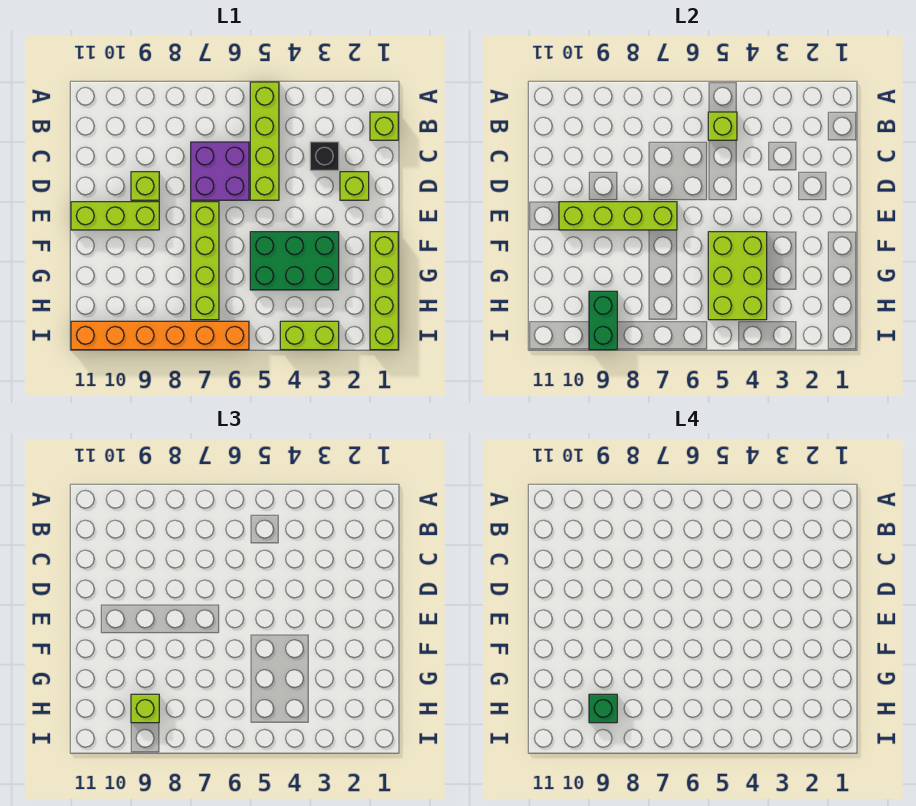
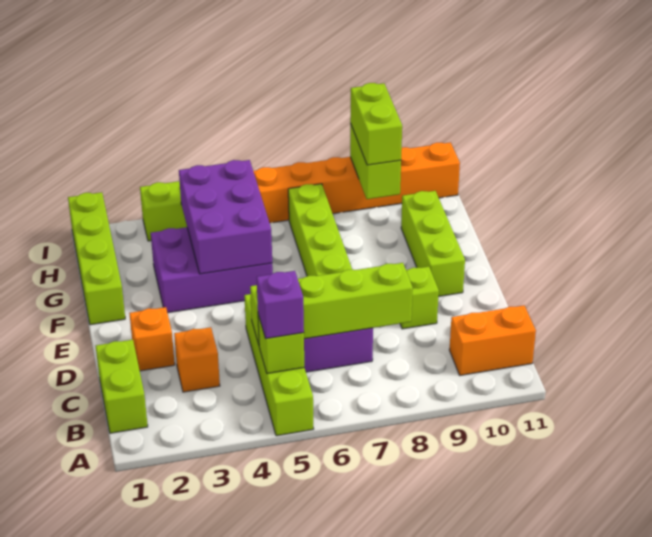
lime brick B1 level 1 -> lime brick B1:C1 level 1
none -> purple brick B5 level 3
none -> orange brick B10:B11 level 1
black brick C3 level 1 -> orange brick C3 level 1
lime brick D2 level 1 -> orange brick D2 level 1
lime brick E7:E10 level 2 -> lime brick C5:C8 level 2
lime brick E9:E11 level 1 -> lime brick E10:G10 level 1
green brick F3:G5 level 1 -> purple brick F3:G5 level 1
lime brick F4:H5 level 2 -> purple brick F4:H5 level 2
green brick H9:I9 level 2 -> lime brick H9:I9 level 2
lime brick H9 level 3 -> lime brick H9:I9 level 3
green brick H9 level 4 -> none

